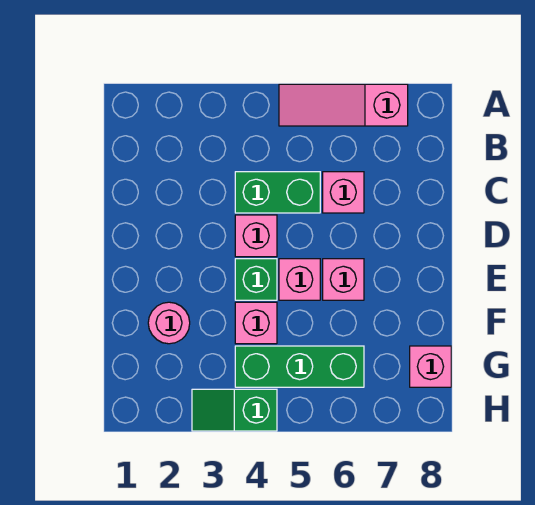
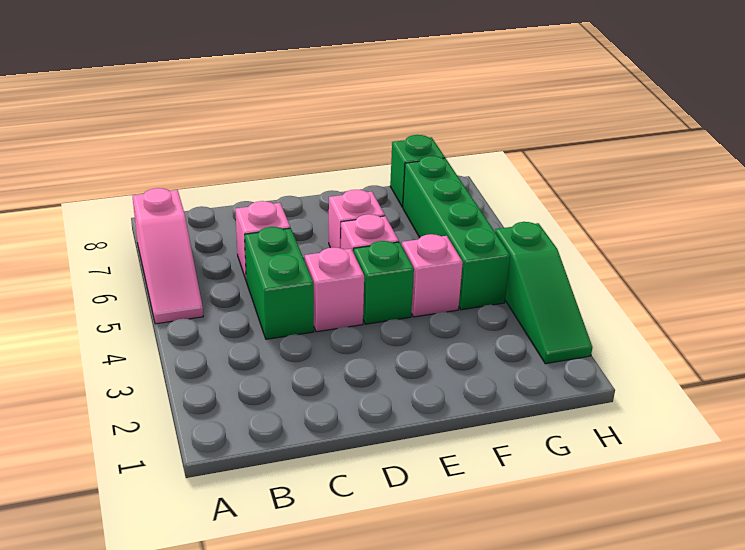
pink round brick F2 level 1 -> none
green brick G4:G6 level 1 -> green brick G4:G7 level 1
pink brick G8 level 1 -> green brick G8 level 1
green slope H3:H4 level 1 top 4 -> green slope H2:H4 level 1 top 4

